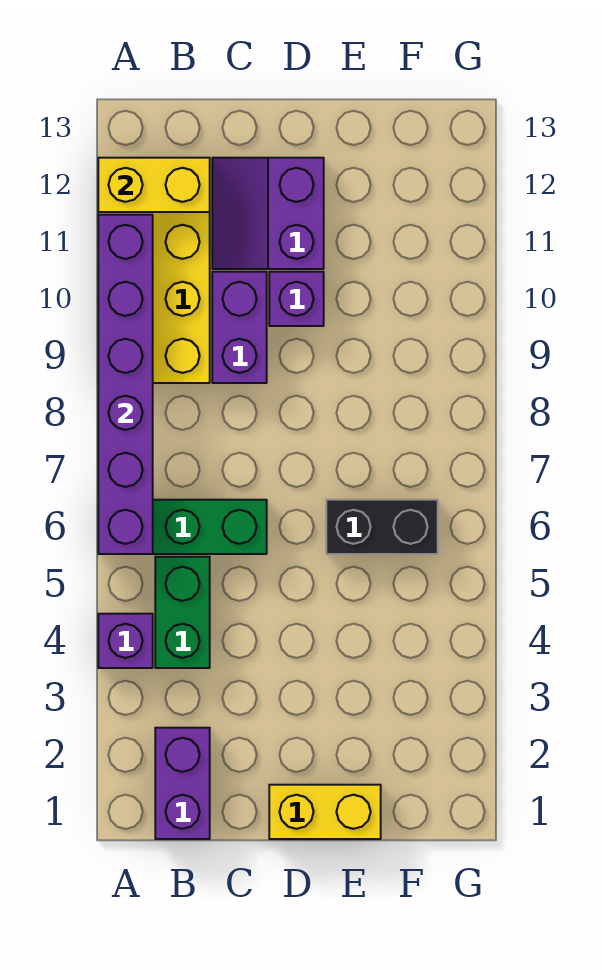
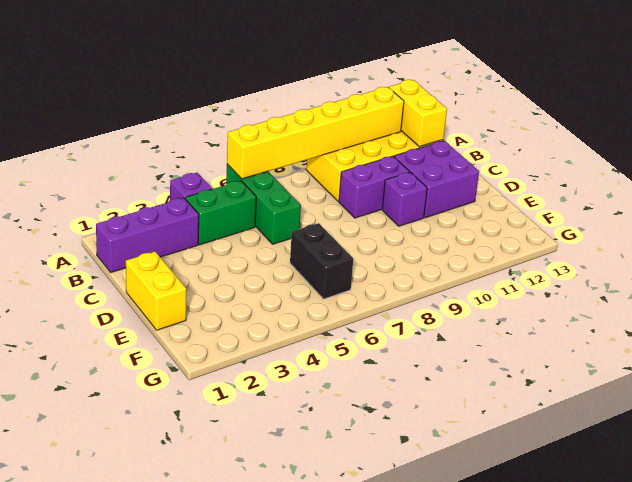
purple brick A6:A11 level 2 -> yellow brick A6:A11 level 2
purple brick B1:B2 level 1 -> purple brick B1:B3 level 1
purple slope C11:D12 level 1 top D -> purple brick C11:D12 level 1

